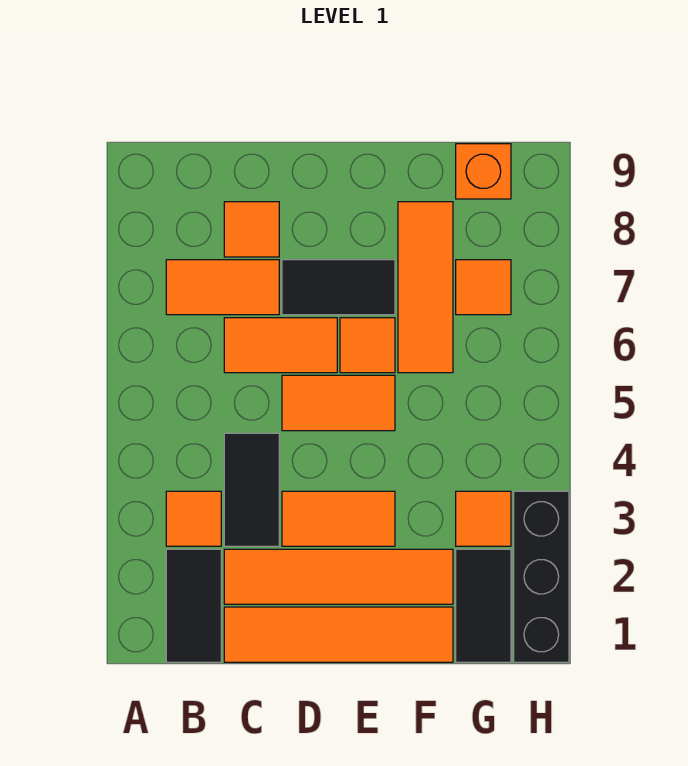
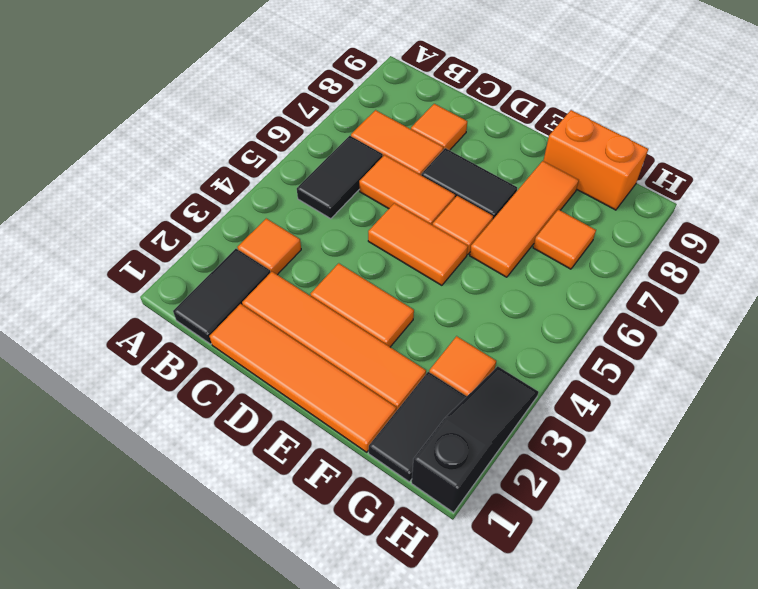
black tile C3:C4 level 1 -> black tile B5:B6 level 1
orange brick G9 level 1 -> orange brick F9:G9 level 1
black brick H1:H3 level 1 -> black slope H1:H3 level 1 top 1

